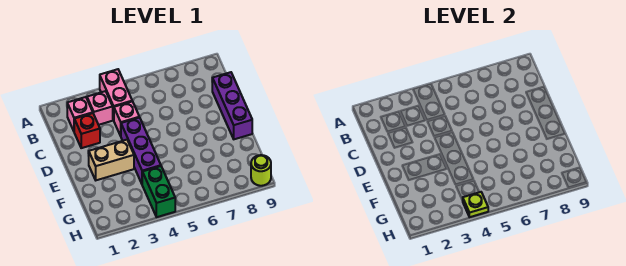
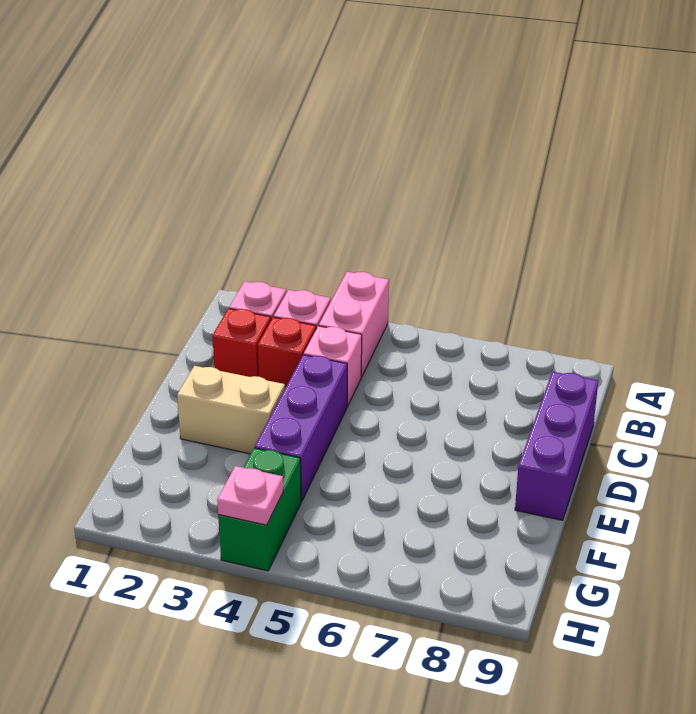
none -> red brick C3 level 1
lime plate H4 level 2 -> pink plate H4 level 2
lime round brick H9 level 1 -> none

